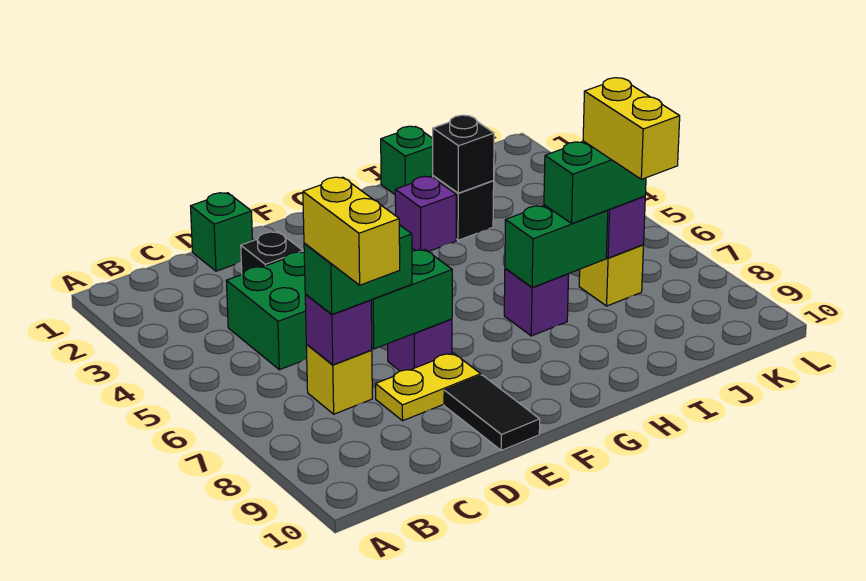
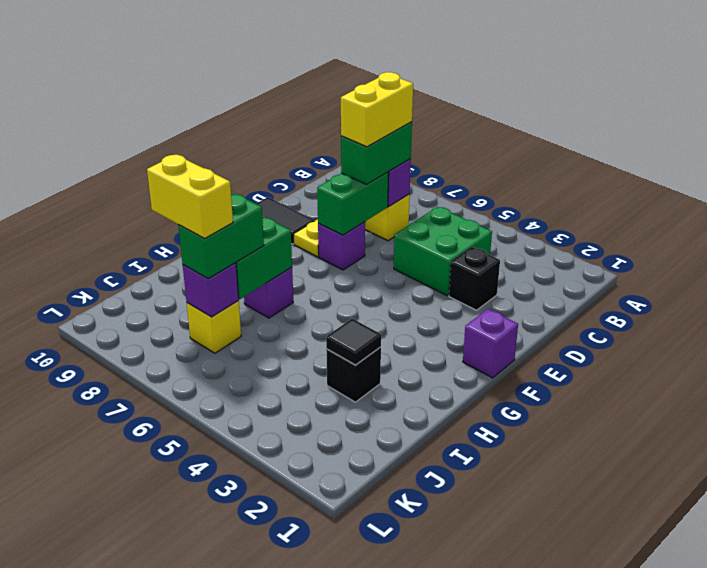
yellow brick C7:C8 level 4 -> yellow brick C7:D7 level 4
green brick D1 level 1 -> none
purple brick H3 level 1 -> purple brick F1 level 1
green brick I1 level 1 -> none
black brick I3 level 2 -> black tile I3 level 2

